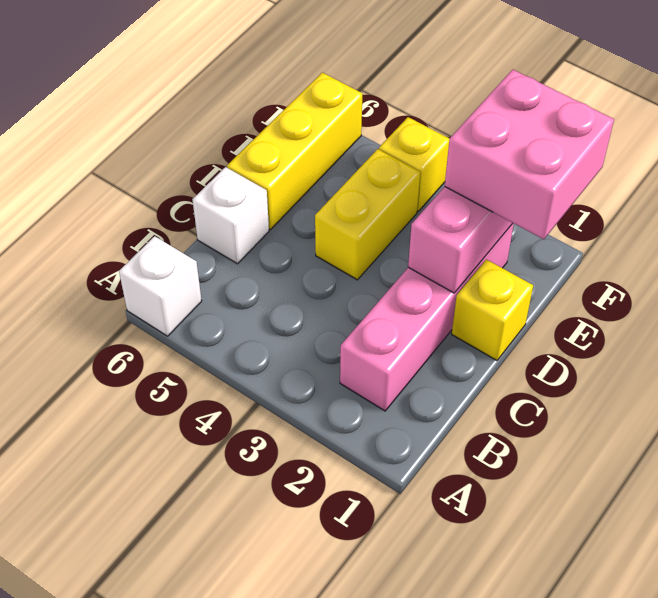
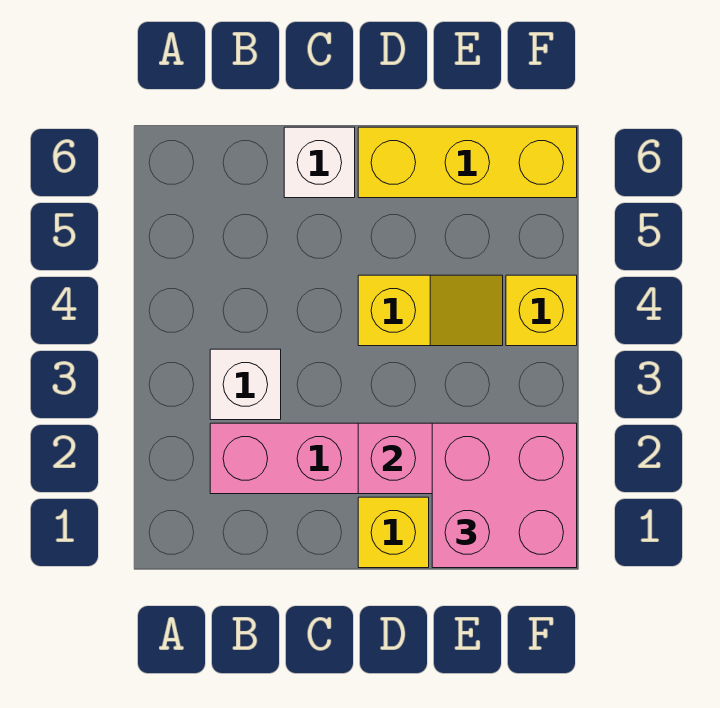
white brick A6 level 1 -> white brick B3 level 1
yellow brick D4:E4 level 1 -> yellow slope D4:E4 level 1 top D

